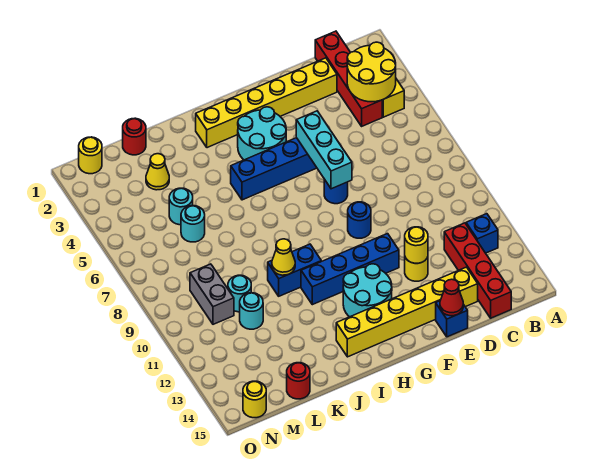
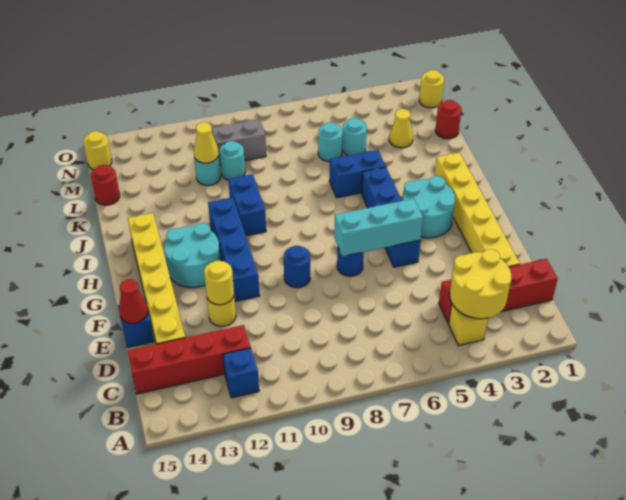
none -> blue brick J5:J6 level 1
yellow cone J10 level 2 -> yellow cone L11 level 2

